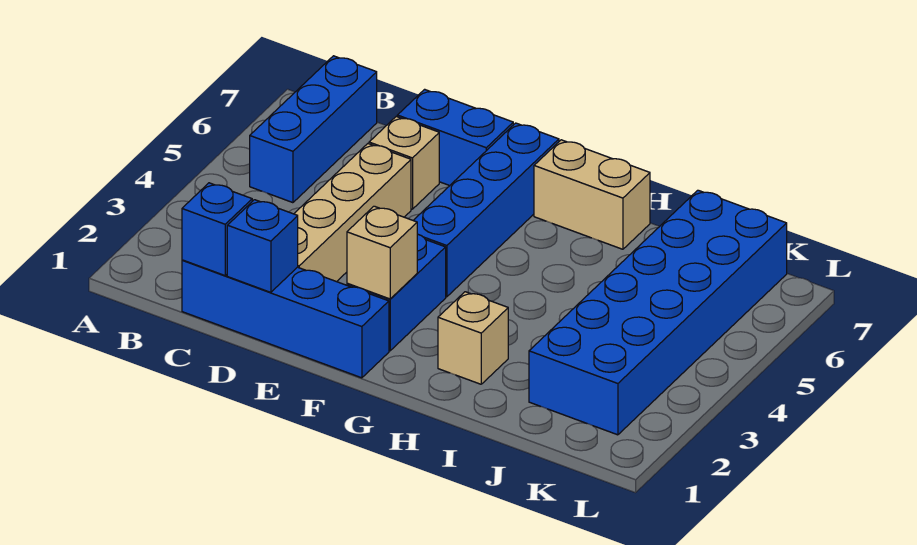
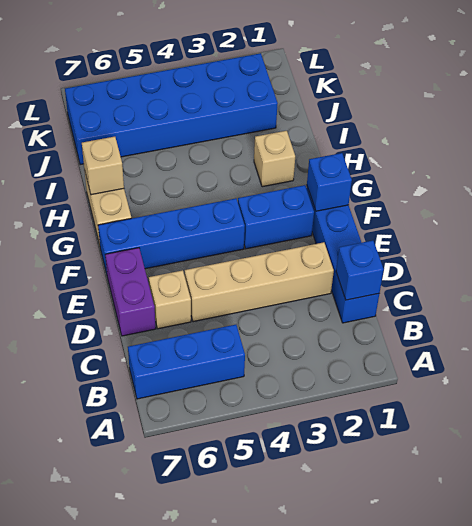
blue brick D1 level 2 -> blue brick F1 level 2
blue brick D7:E7 level 1 -> purple brick D7:E7 level 1
tan brick F2 level 2 -> tan brick H7 level 2

